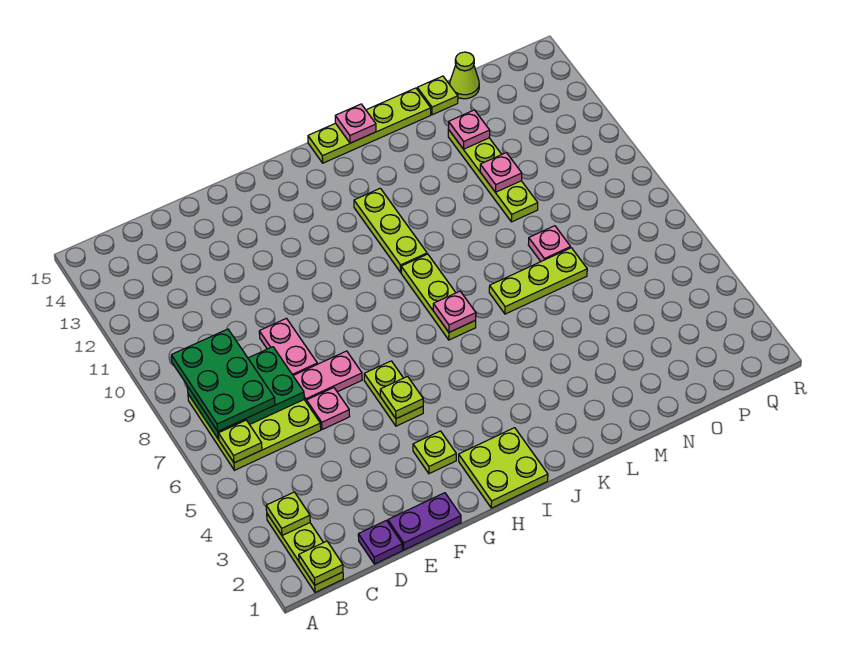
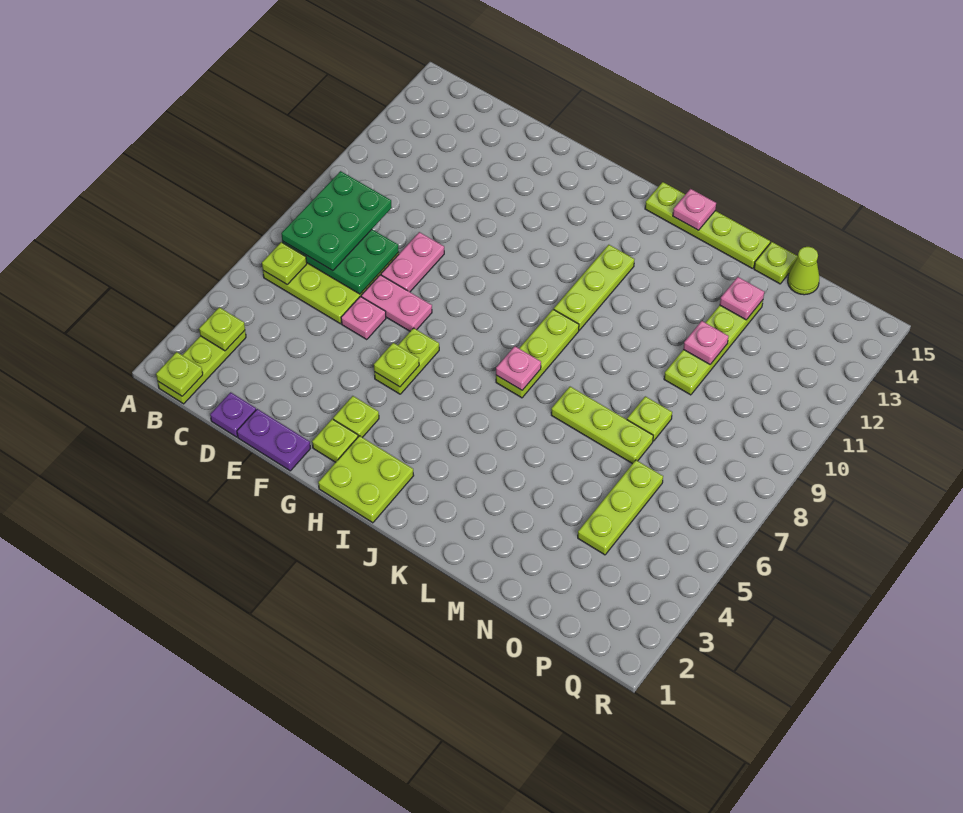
none -> lime plate G2 level 1
pink plate N8 level 1 -> lime plate N8 level 1
none -> lime plate O4:O6 level 1

